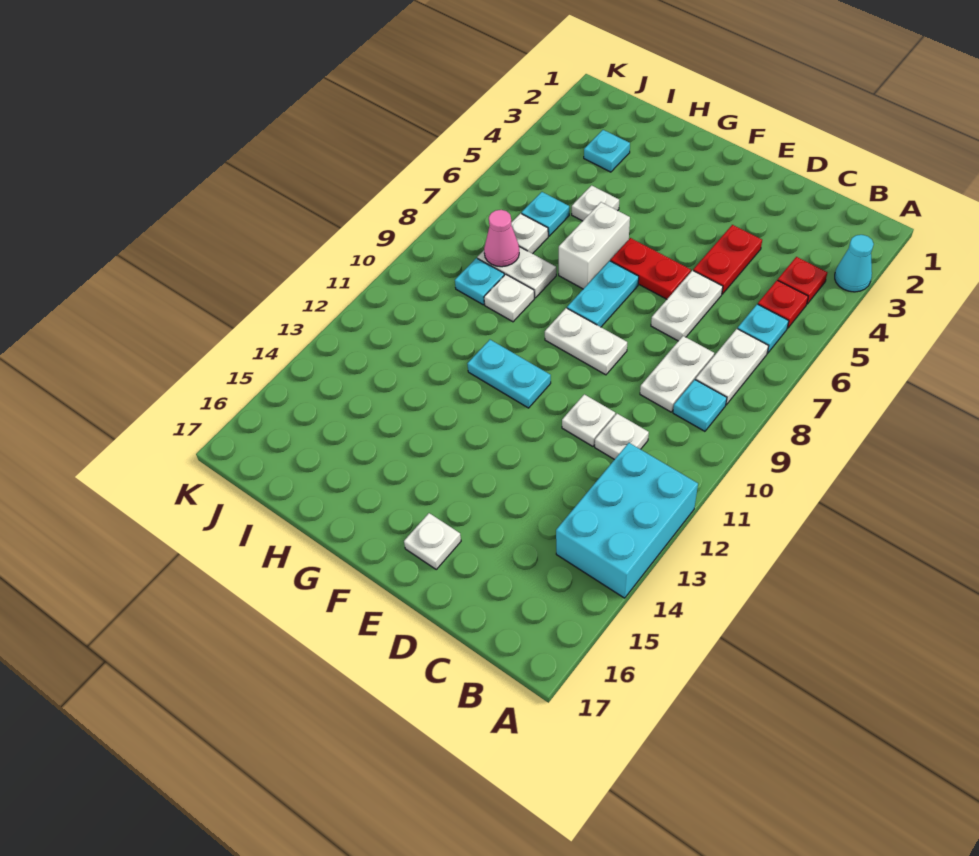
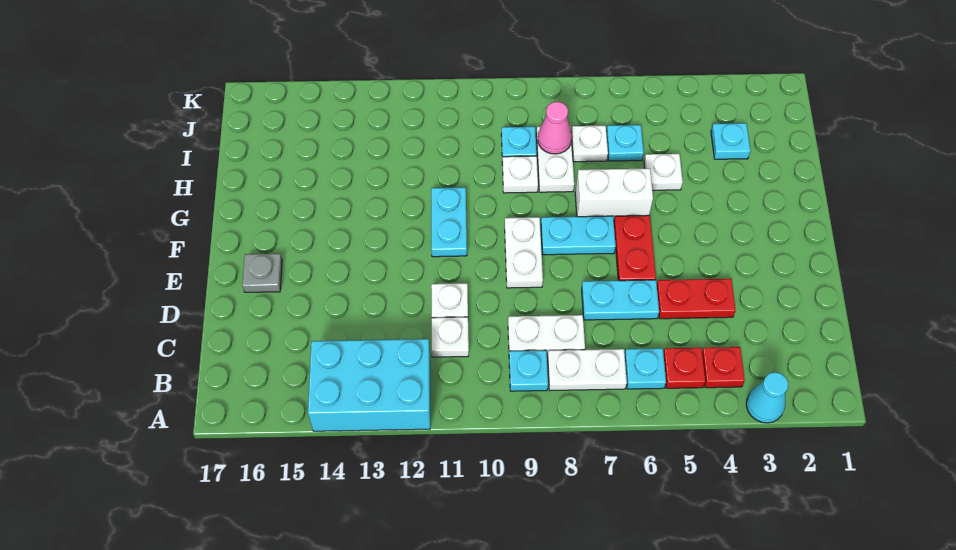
white plate D6:D7 level 1 -> cyan plate D6:D7 level 1
white plate E16 level 1 -> grey plate E16 level 1

